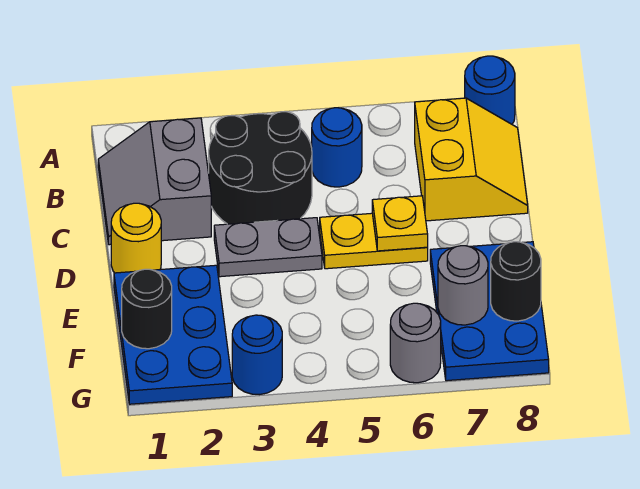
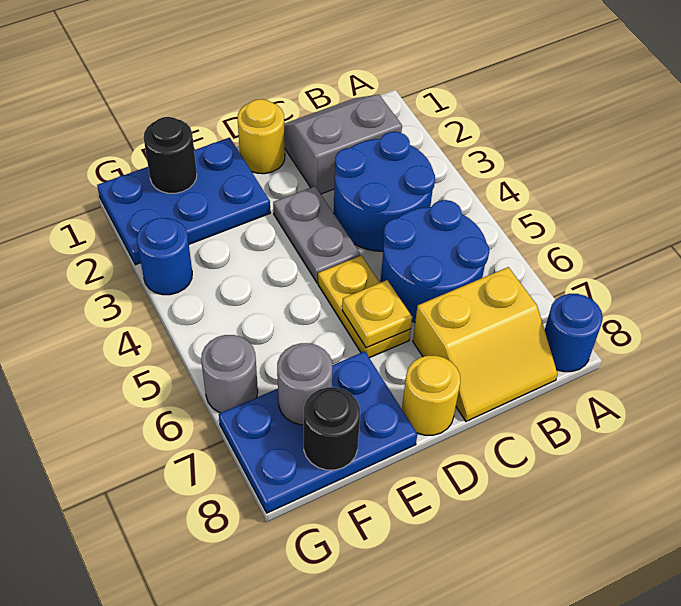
black round brick B3:C4 level 1 -> blue round brick B3:C4 level 1
blue round brick B5 level 1 -> blue round brick B5:C6 level 1
none -> yellow round brick D8 level 1

